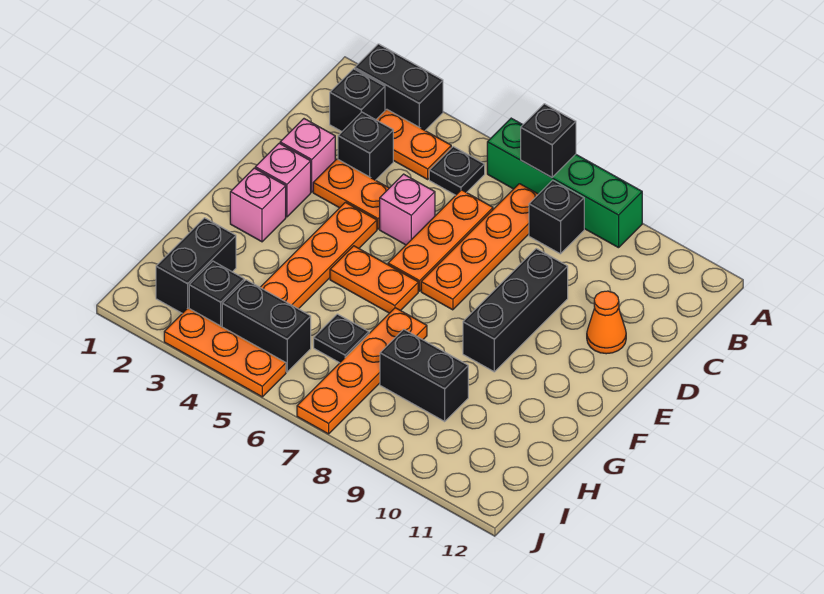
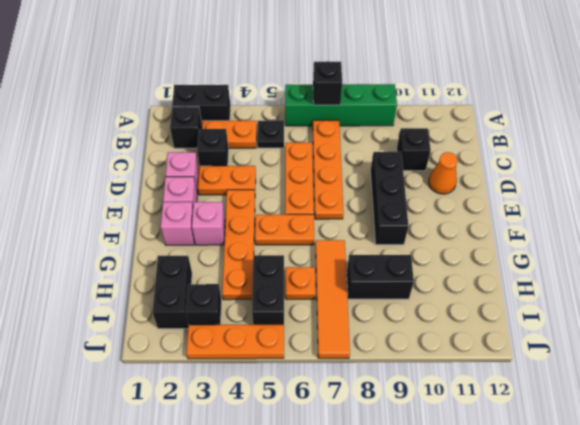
black brick B8 level 1 -> black brick C10 level 1
pink brick D5 level 1 -> pink brick F3 level 1
orange plate G7:J7 level 1 -> orange tile G7:J7 level 1
black plate H6 level 1 -> orange plate H6 level 1
black brick I4:I5 level 1 -> black brick H5:I5 level 1

